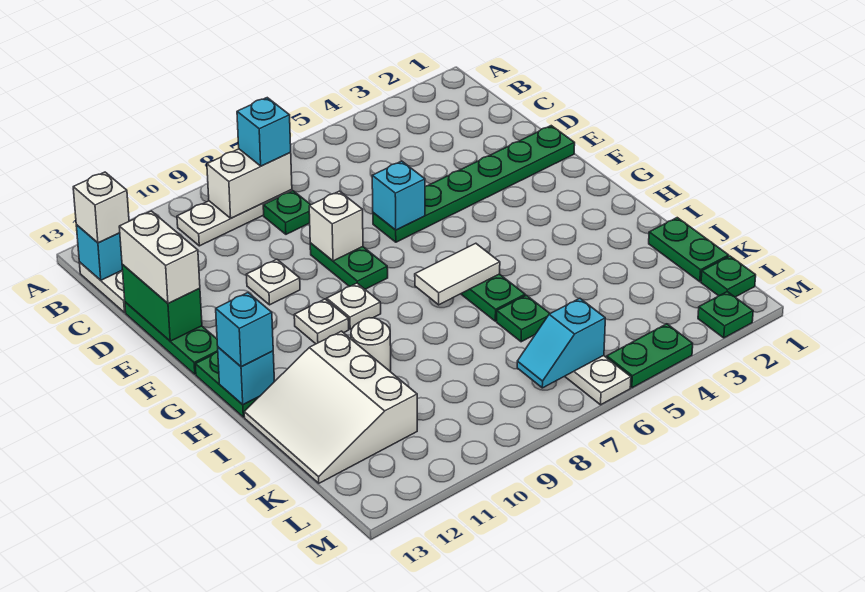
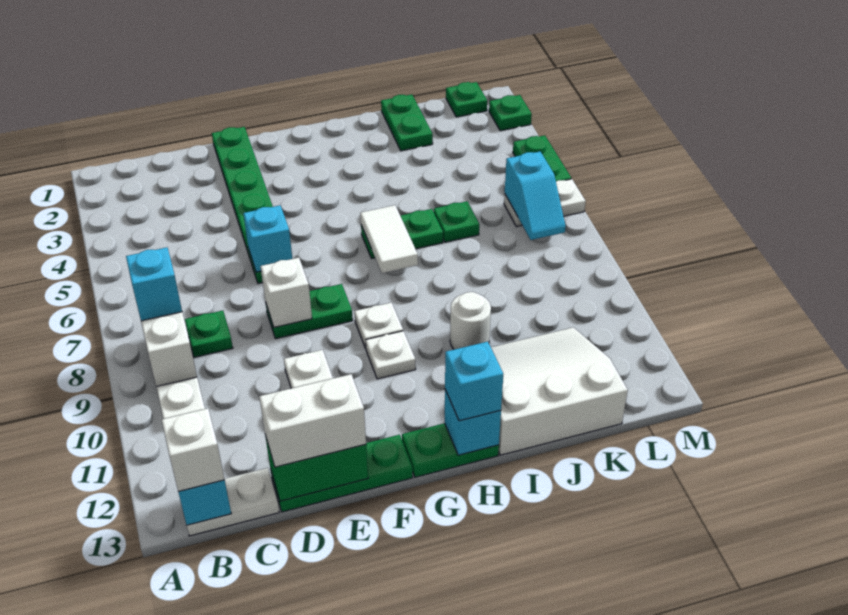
white slope I11:K13 level 1 top 11 -> white slope I11:K13 level 1 top 13
green plate J1:K1 level 1 -> green plate J1:J2 level 1

